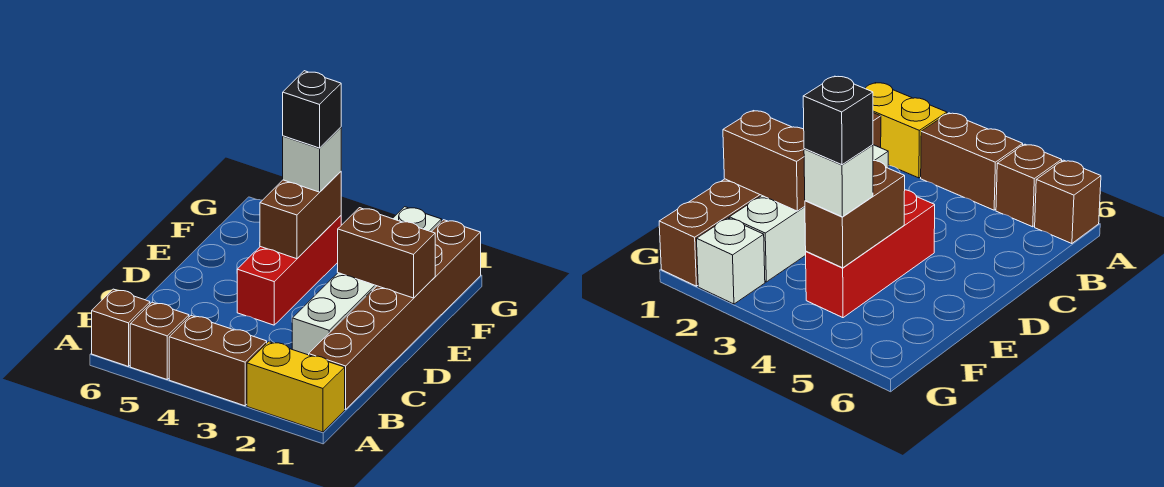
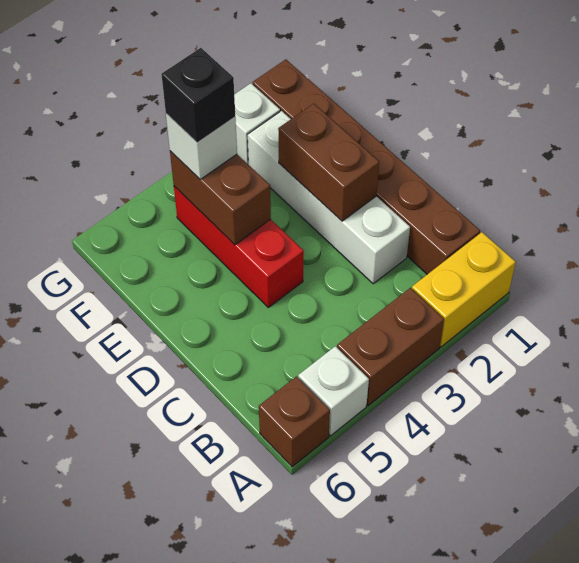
brown brick A5 level 1 -> white brick A5 level 1
brown brick E1:E2 level 2 -> brown brick D2:E2 level 2

